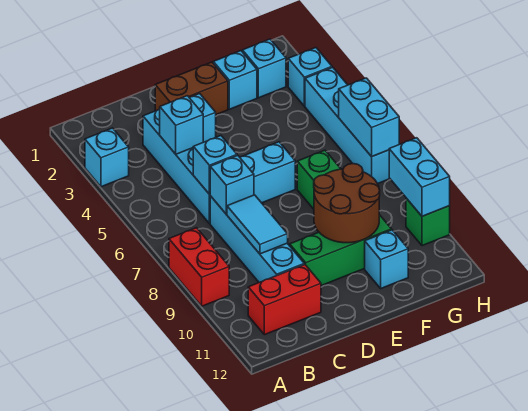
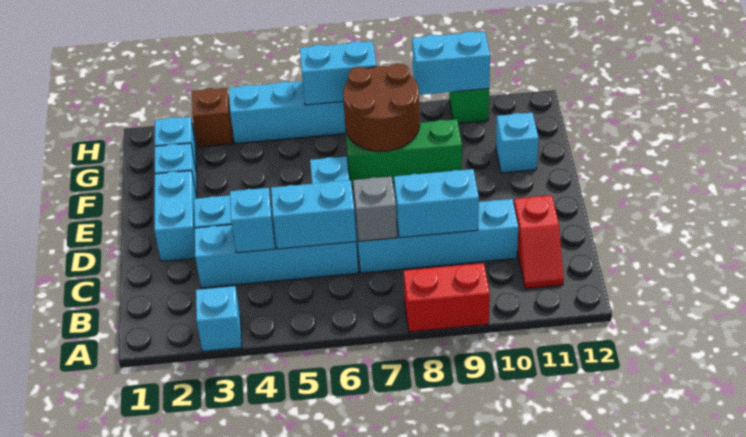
red brick B11:C11 level 1 -> red slope B11:C11 level 1 top C
cyan brick C6 level 2 -> cyan brick C5:C6 level 2
cyan brick C7 level 2 -> grey brick C7 level 2
cyan tile C8:C9 level 2 -> cyan brick C8:C9 level 2
brown brick D2:E2 level 1 -> cyan brick D2:E2 level 1
green brick D10:F10 level 1 -> none
brown round brick E9:F10 level 2 -> brown round brick F7:G8 level 2
cyan brick H3 level 1 -> brown brick H3 level 1

